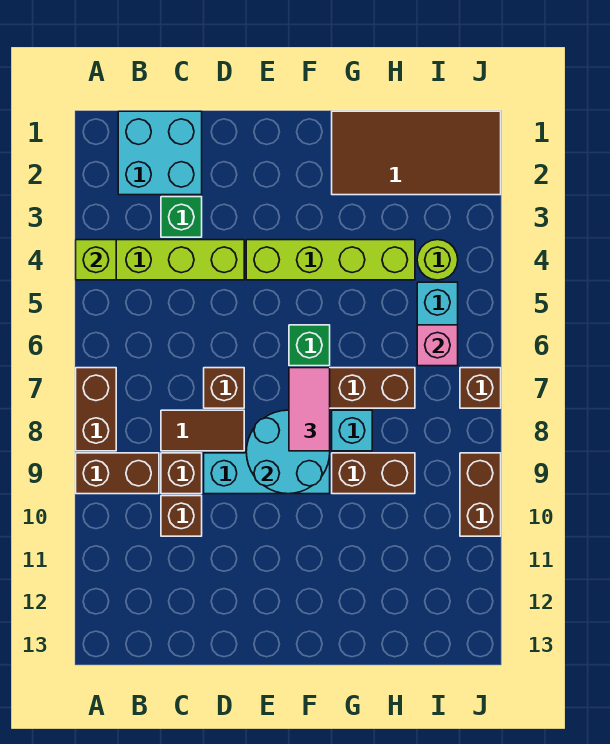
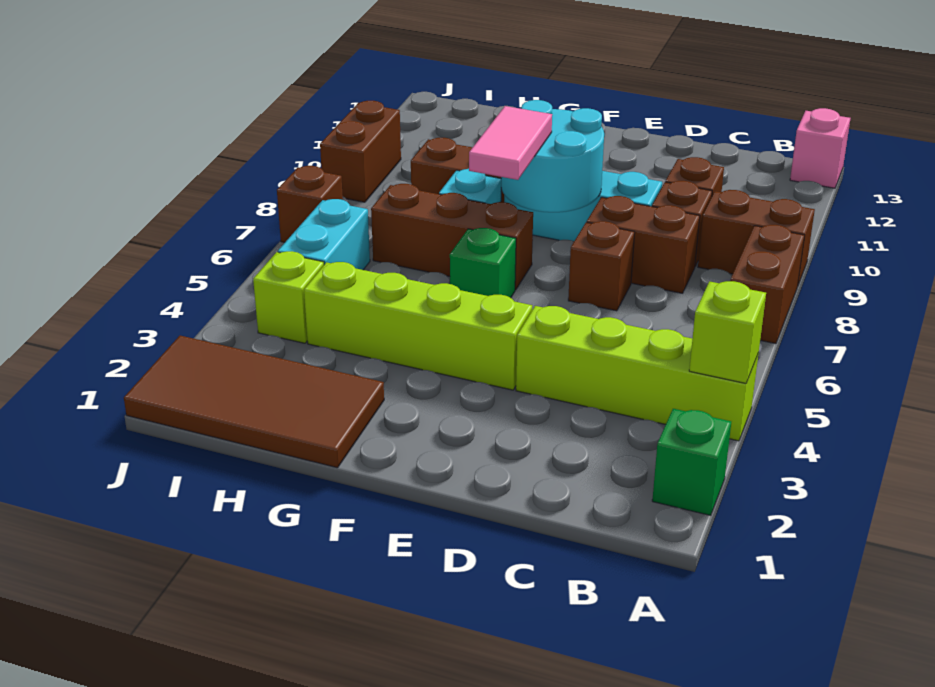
cyan brick B1:C2 level 1 -> none
green brick C3 level 1 -> green brick A2 level 1
brown tile C8:D8 level 1 -> brown brick C8:D8 level 1
lime round brick I4 level 1 -> lime brick I4 level 1
pink brick I6 level 2 -> pink brick A13 level 1

